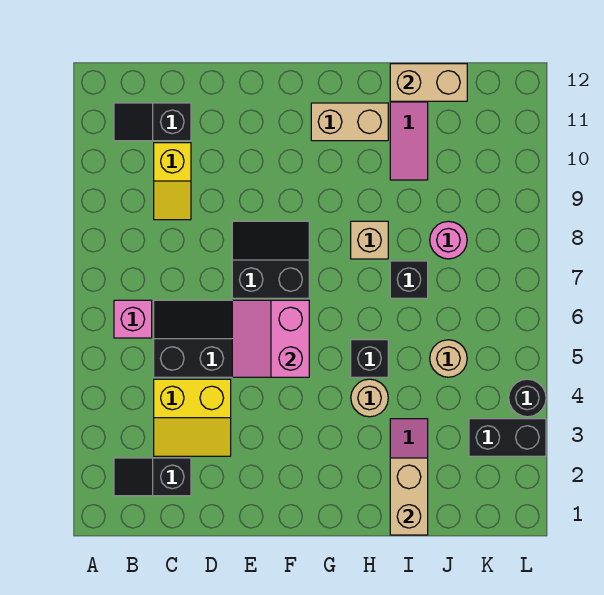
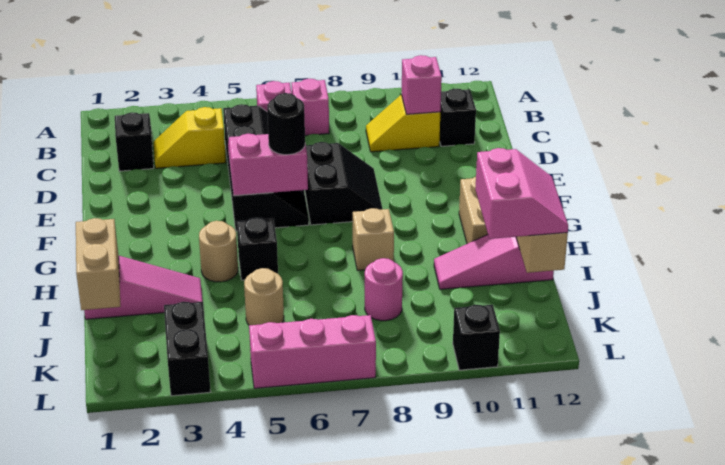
none -> pink brick B7 level 1
yellow slope C3:D4 level 1 top 4 -> yellow slope C3:C4 level 1 top 4
none -> pink brick C10 level 2
tan brick I1:I2 level 2 -> tan brick I1:J1 level 2
black brick I7 level 1 -> black brick L10 level 1
none -> pink slope I11:J12 level 3 top 11
black round brick L4 level 1 -> black round brick F6 level 3
none -> pink brick L5:L7 level 1

